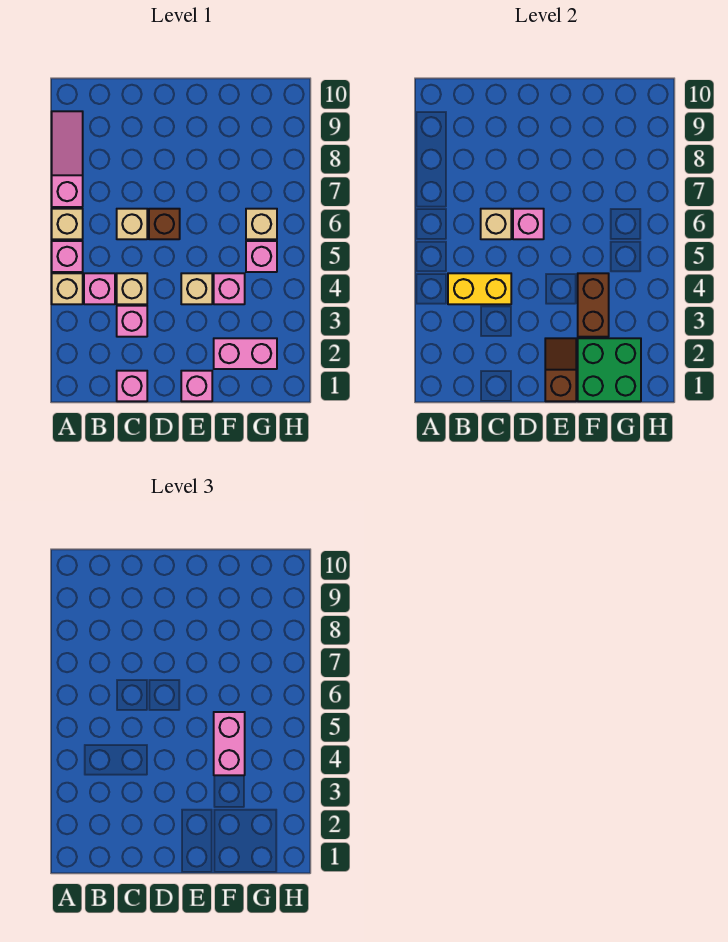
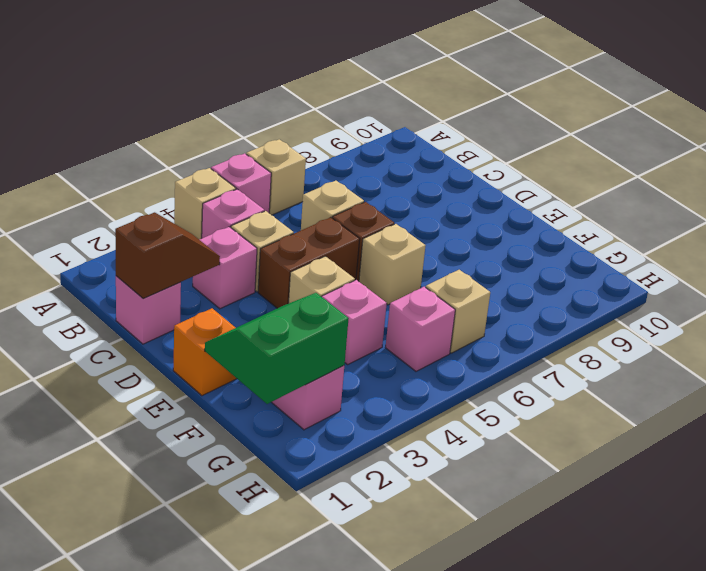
pink slope A7:A9 level 1 top 7 -> none
yellow brick B4:C4 level 2 -> none
tan brick C6 level 2 -> tan brick E6 level 1
pink brick D6 level 2 -> none
pink brick E1 level 1 -> orange brick E1 level 1
brown slope E1:E2 level 2 top 1 -> brown slope C1:C2 level 2 top 1
green brick F1:G2 level 2 -> green slope F1:G2 level 2 top G
brown brick F3:F4 level 2 -> brown brick D4:D5 level 1
pink brick F4:F5 level 3 -> none

